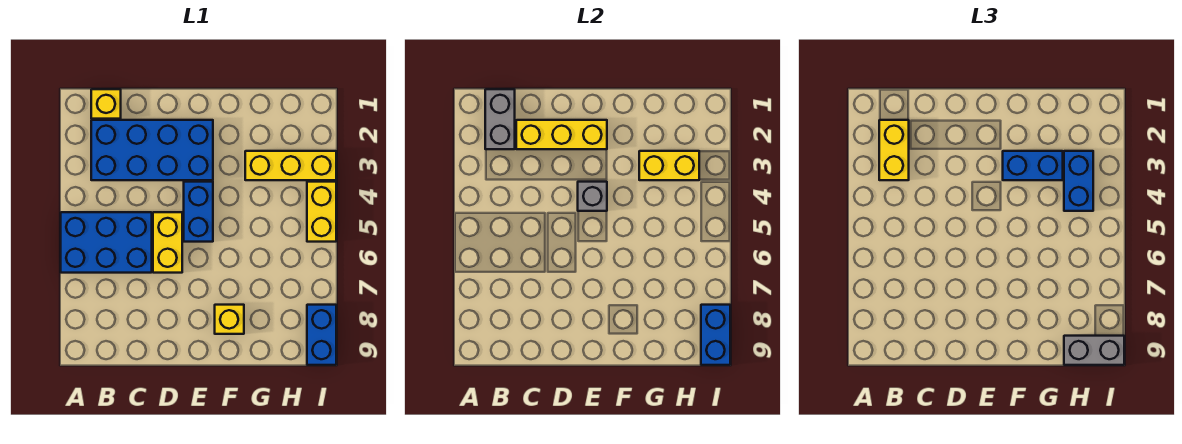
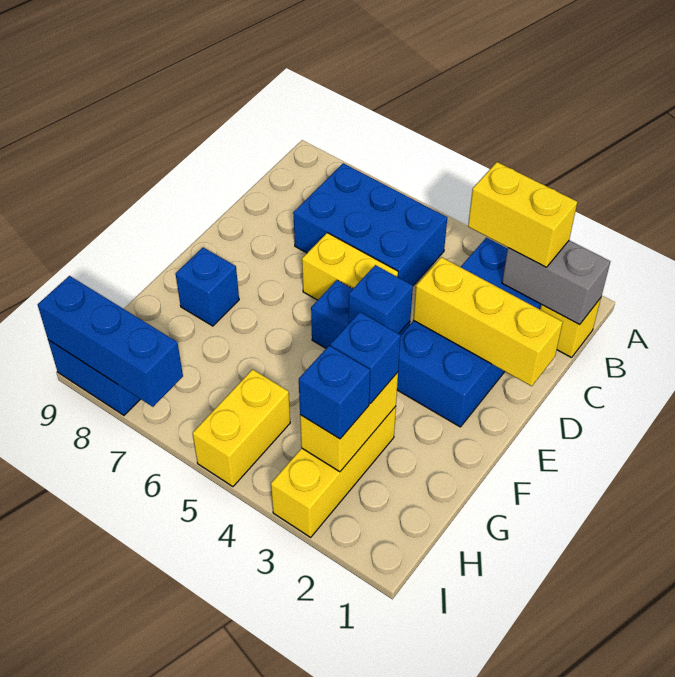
blue brick A5:C6 level 1 -> blue brick B5:C7 level 1
yellow brick C2:E2 level 2 -> yellow brick D1:D3 level 2
grey brick E4 level 2 -> blue brick E4 level 2
blue brick F3:G3 level 3 -> blue brick G3 level 3
yellow brick F8 level 1 -> blue brick F8 level 1
blue brick H3:H4 level 3 -> blue brick H3 level 3
grey brick H9:I9 level 3 -> none
yellow brick I4:I5 level 1 -> yellow brick H5:I5 level 1
blue brick I8:I9 level 2 -> blue brick I7:I9 level 2

